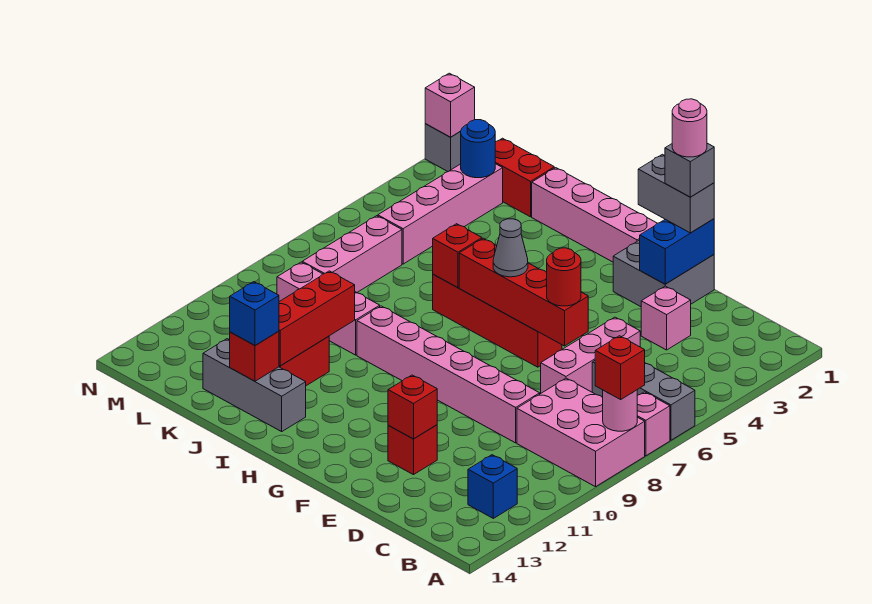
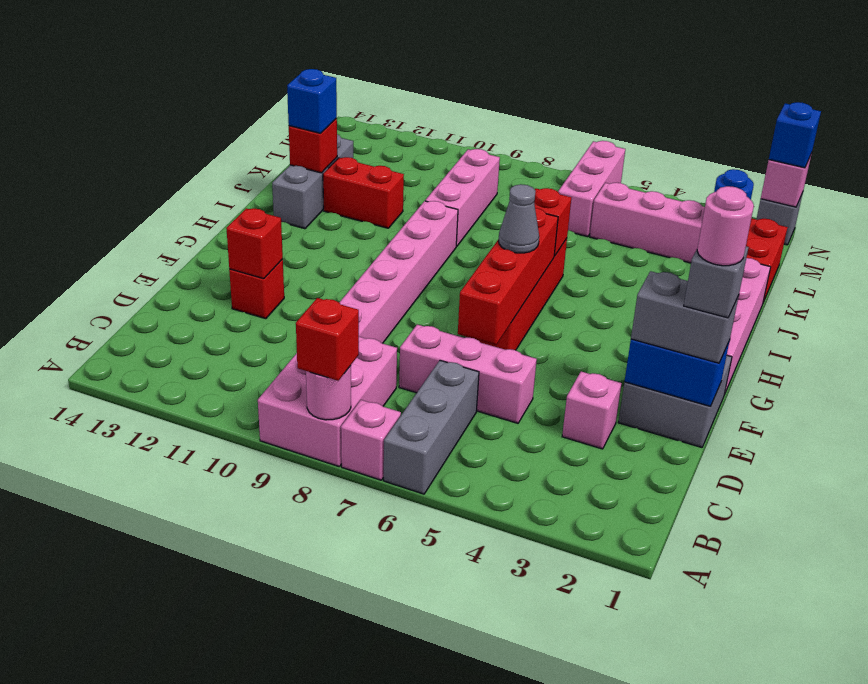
blue brick B12 level 1 -> blue brick N1 level 3
grey brick E1:F1 level 3 -> grey brick E1:E2 level 3
red round brick E6 level 3 -> none
red brick J10:J12 level 2 -> none
pink brick L6:L8 level 1 -> pink brick L6:N6 level 1

